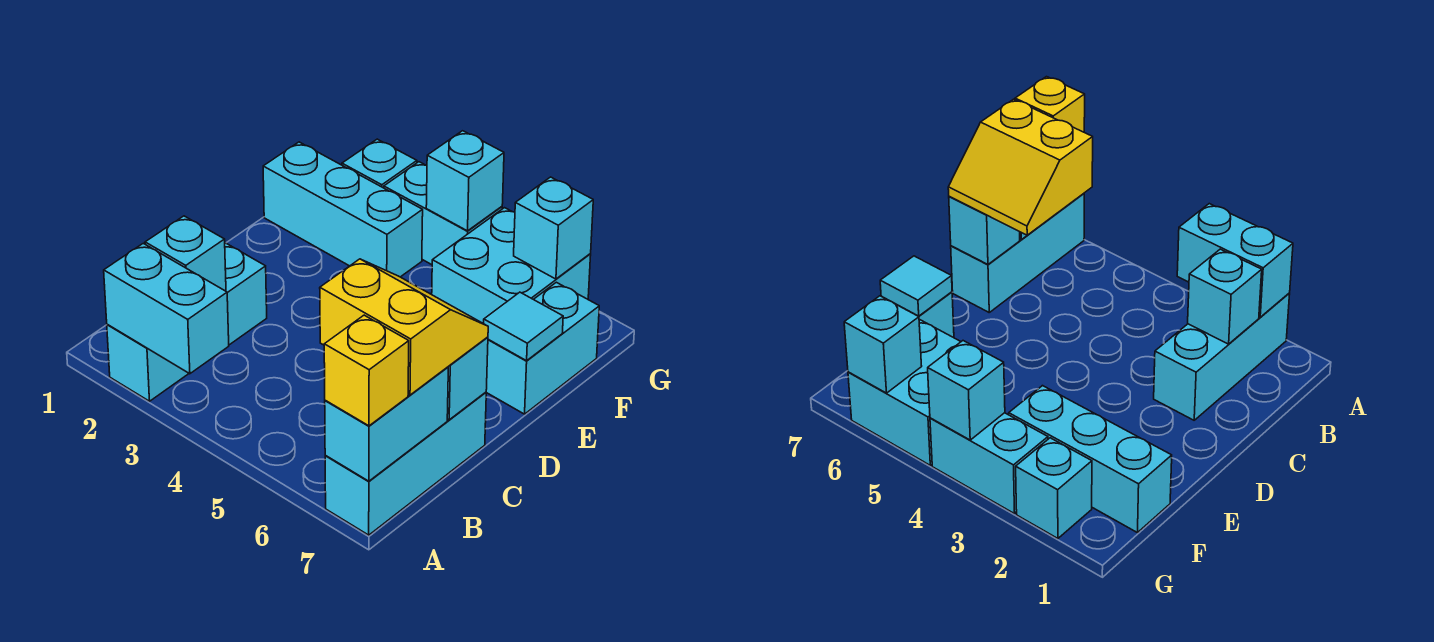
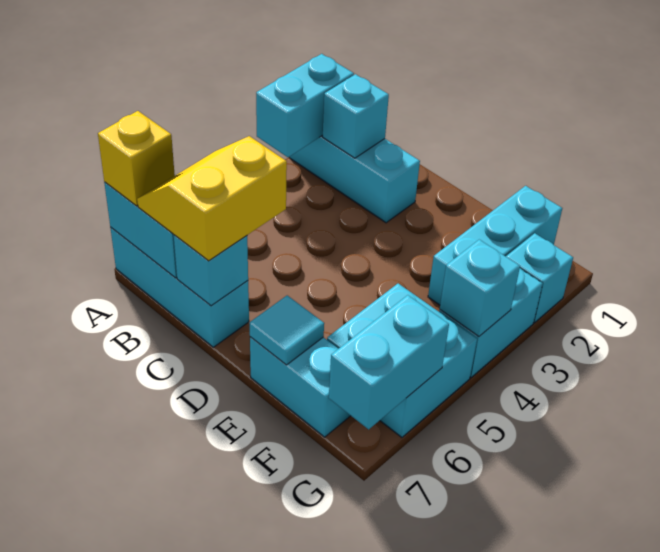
yellow slope B6:C7 level 3 top B -> yellow slope B6:C7 level 3 top C
cyan brick G6 level 2 -> cyan brick G6:G7 level 2

